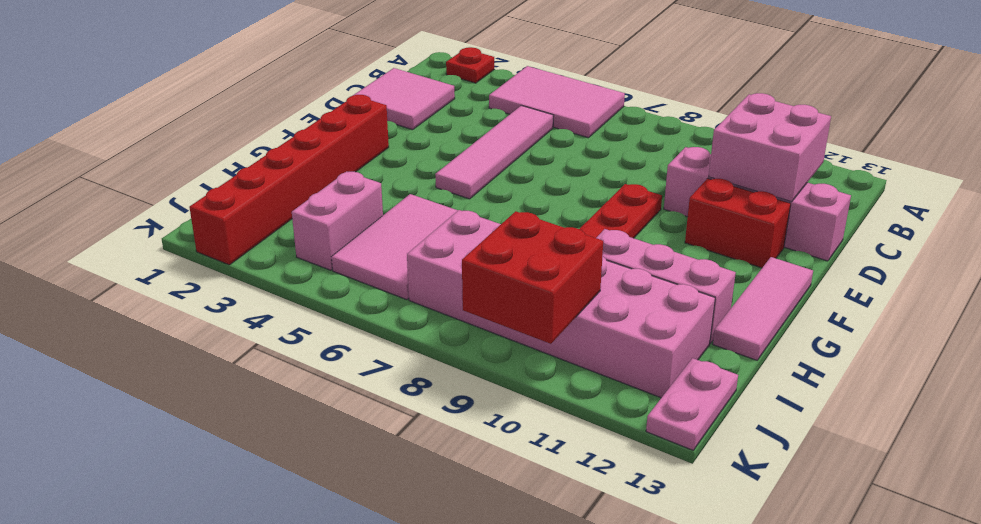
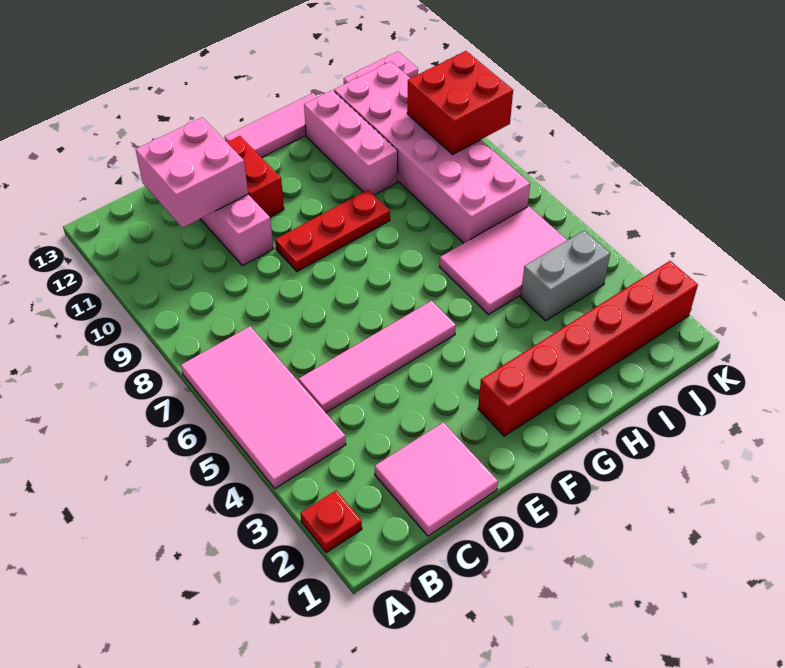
pink tile A4:B6 level 1 -> pink tile A4:B7 level 1
pink brick I4:J4 level 1 -> grey brick I4:J4 level 1

